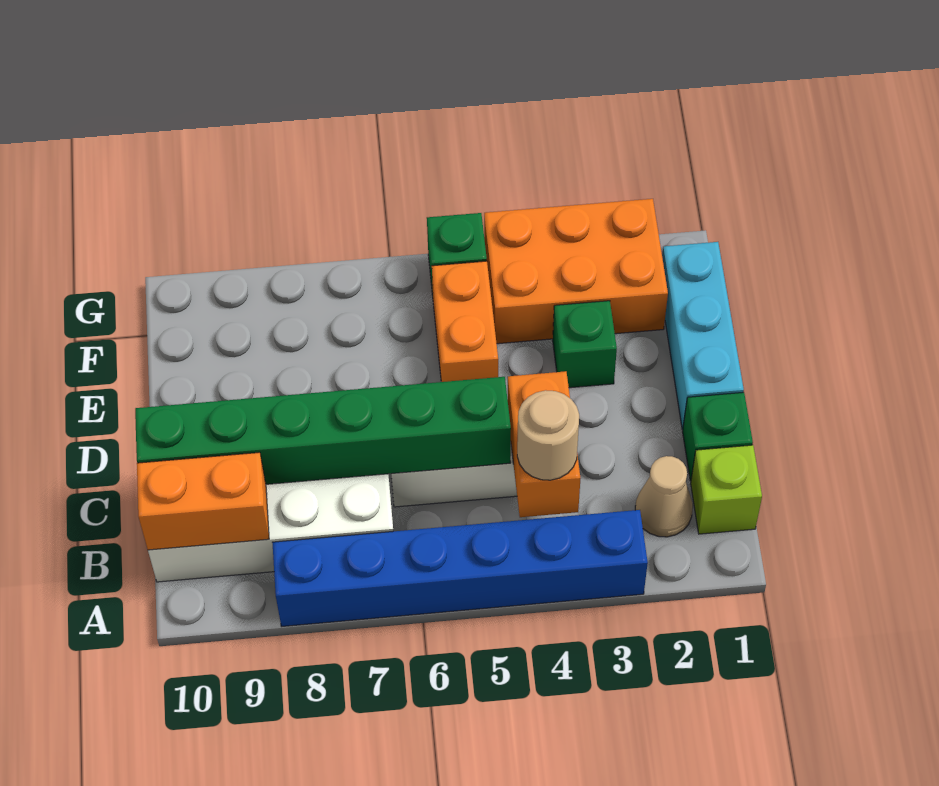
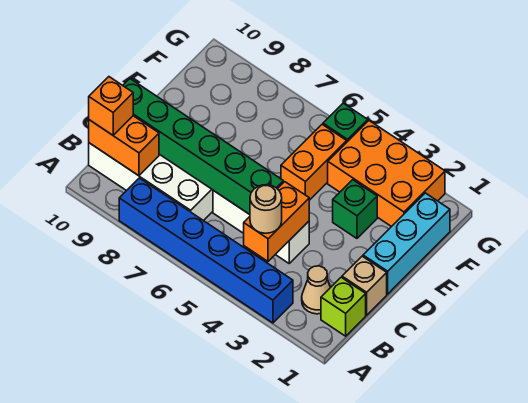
none -> orange brick B10 level 3
green brick C1 level 1 -> tan brick C1 level 1

